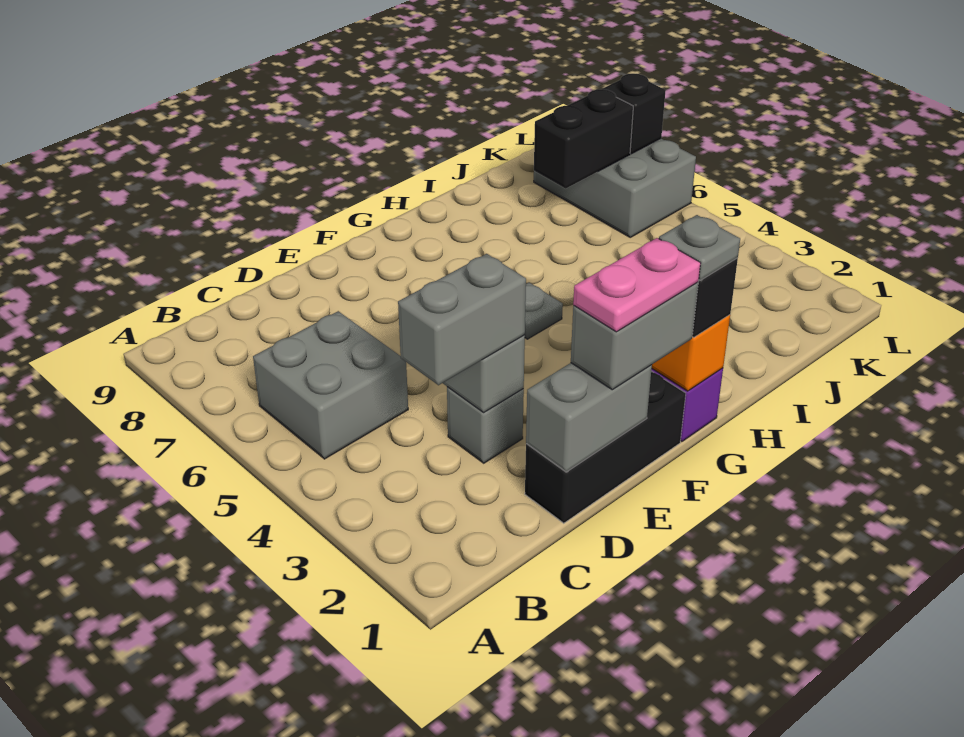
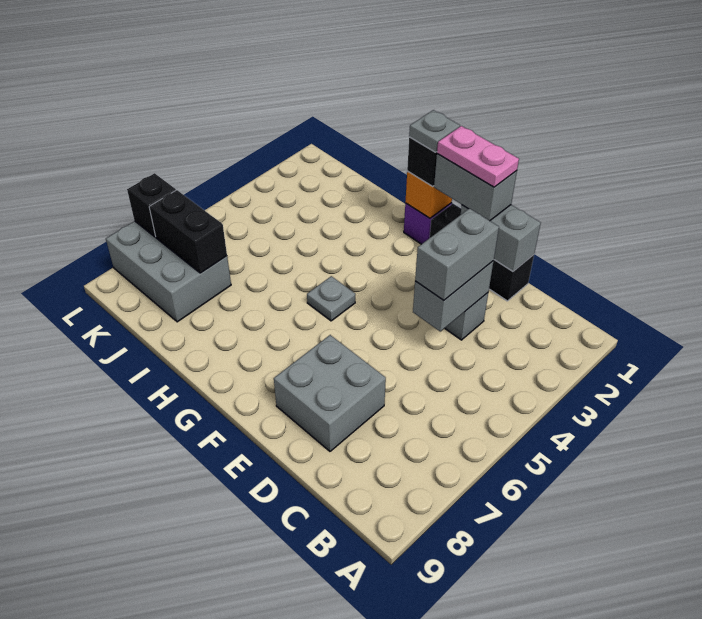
grey brick B5:C6 level 1 -> grey brick D7:E8 level 1
grey brick C3:D3 level 3 -> grey brick D3:D4 level 3
grey brick K6:L8 level 1 -> grey brick J7:L8 level 1

